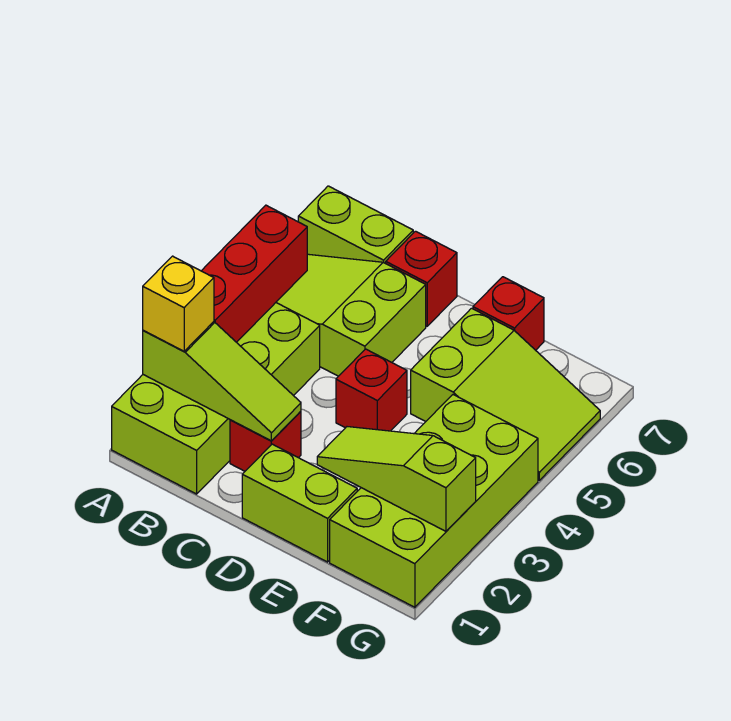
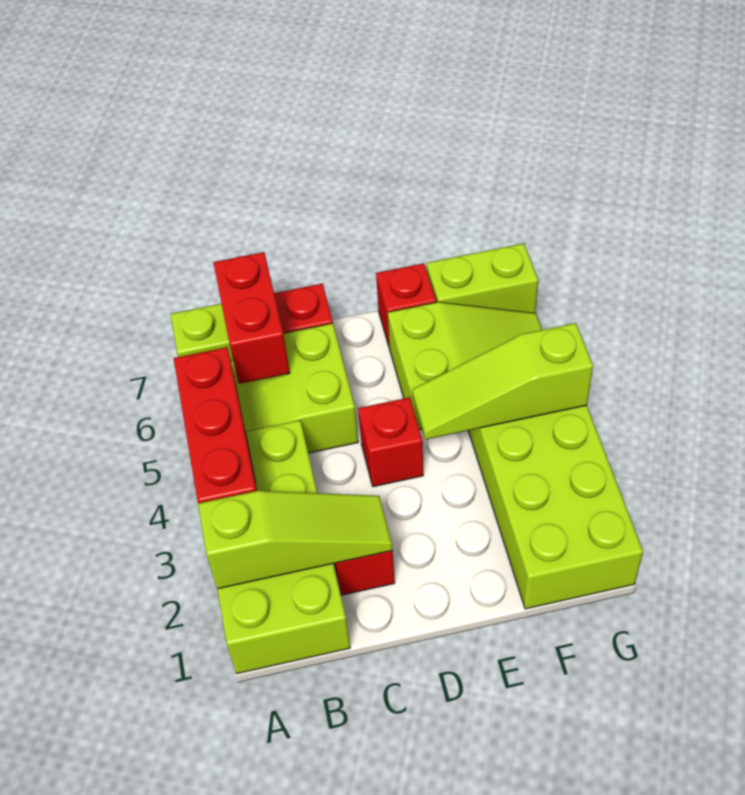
yellow brick A2 level 3 -> none
none -> red brick B6:B7 level 2
lime brick D1:E1 level 1 -> lime brick F7:G7 level 1
lime slope E2:G2 level 2 top G -> lime slope E4:G4 level 2 top G

